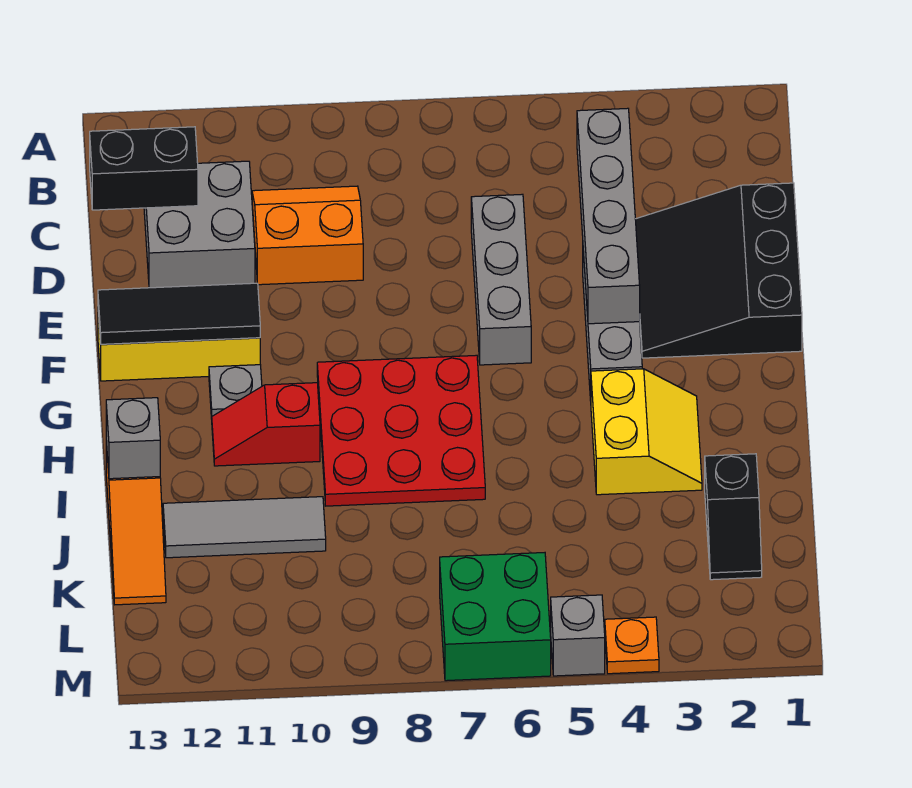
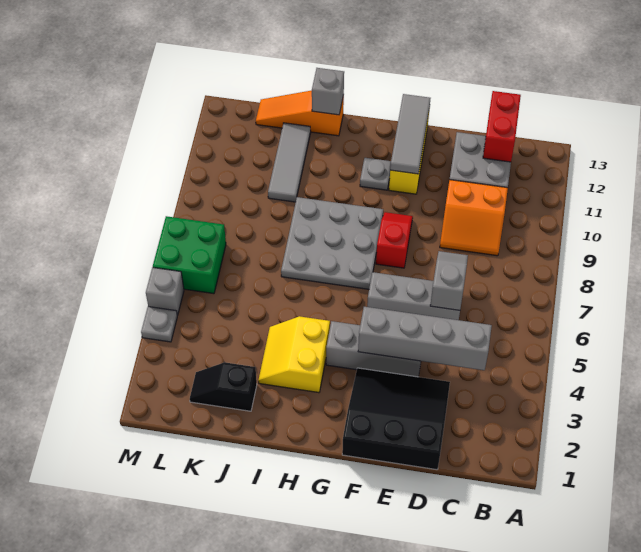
orange slope C9:D10 level 1 top D -> orange slope C9:D10 level 1 top 10
black brick C12:C13 level 2 -> red brick C12:C13 level 2
none -> grey slope D6:D7 level 2 top 6
black tile F11:F13 level 2 -> grey tile F11:F13 level 2
red plate G7:I9 level 1 -> grey plate G7:I9 level 1
yellow slope H3:I4 level 1 top 4 -> yellow slope H3:I4 level 1 top H
red slope H10:H11 level 1 top 10 -> red slope F8:F9 level 1 top 8
orange plate M4 level 1 -> grey plate M4 level 1

